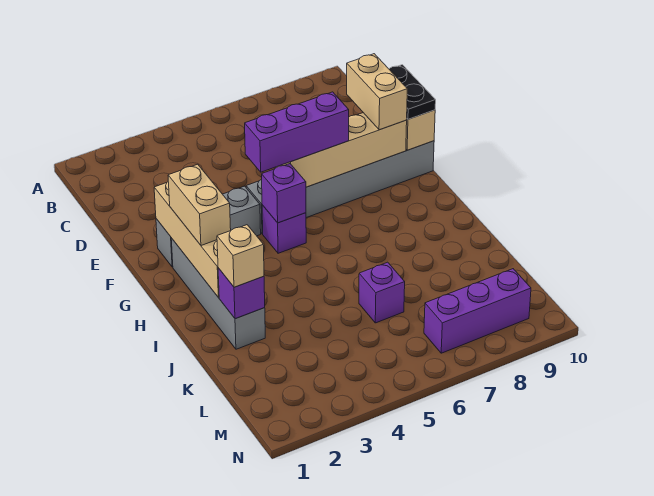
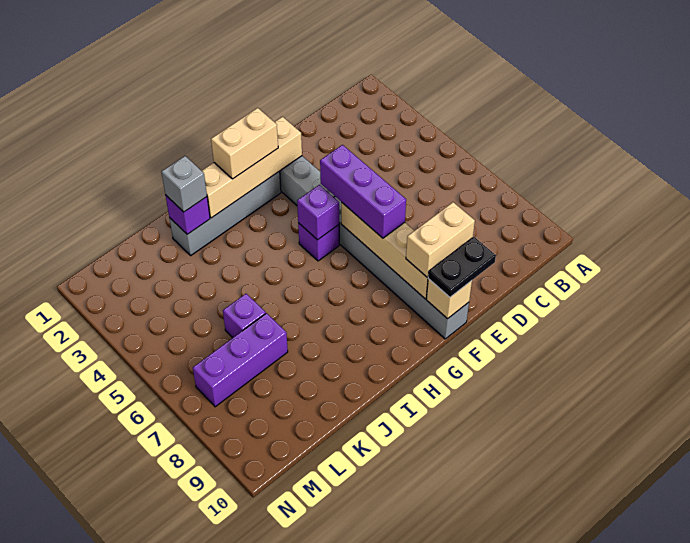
tan brick J2 level 3 -> grey brick J2 level 3
purple brick M7:M9 level 1 -> purple brick K7:M7 level 1

